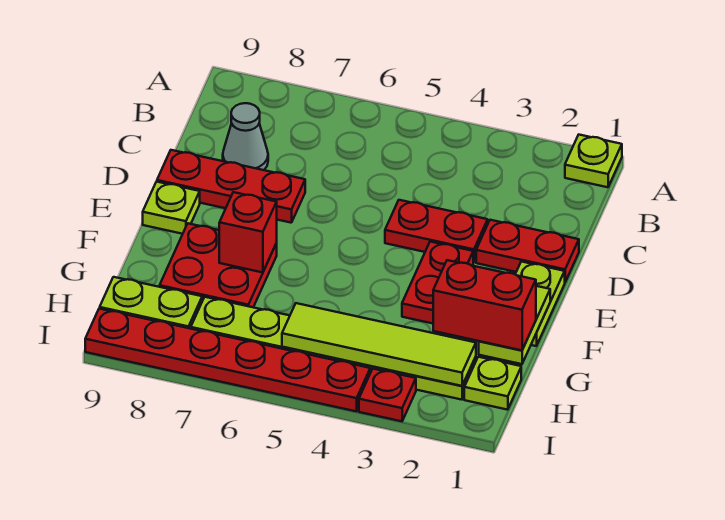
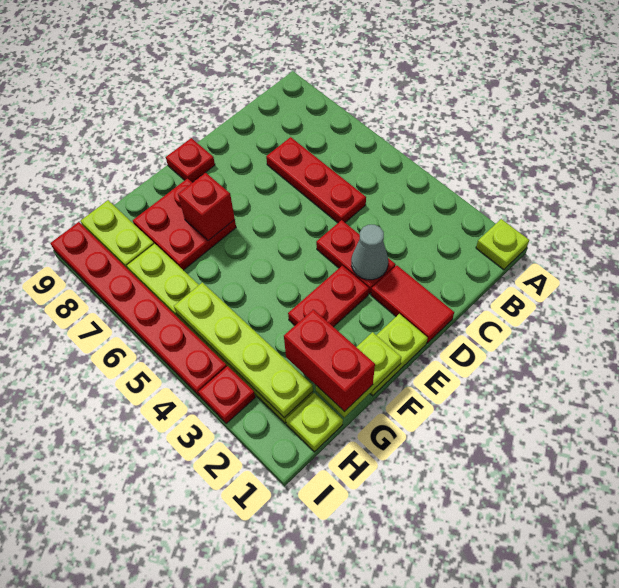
grey cone C8 level 1 -> grey cone D3 level 2
red plate D1:D2 level 1 -> red tile D1:D2 level 1
red plate D7:D9 level 1 -> red plate C5:C7 level 1
lime plate E9 level 1 -> red plate E9 level 1
lime tile H2:H5 level 2 -> lime plate H2:H5 level 2

